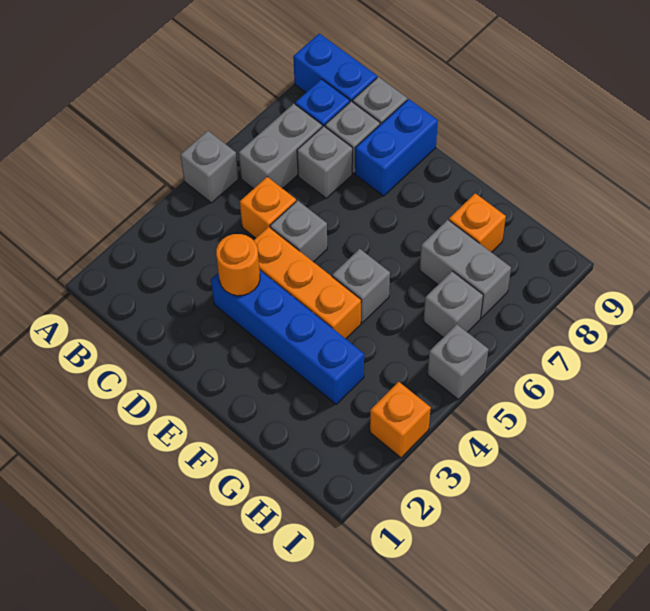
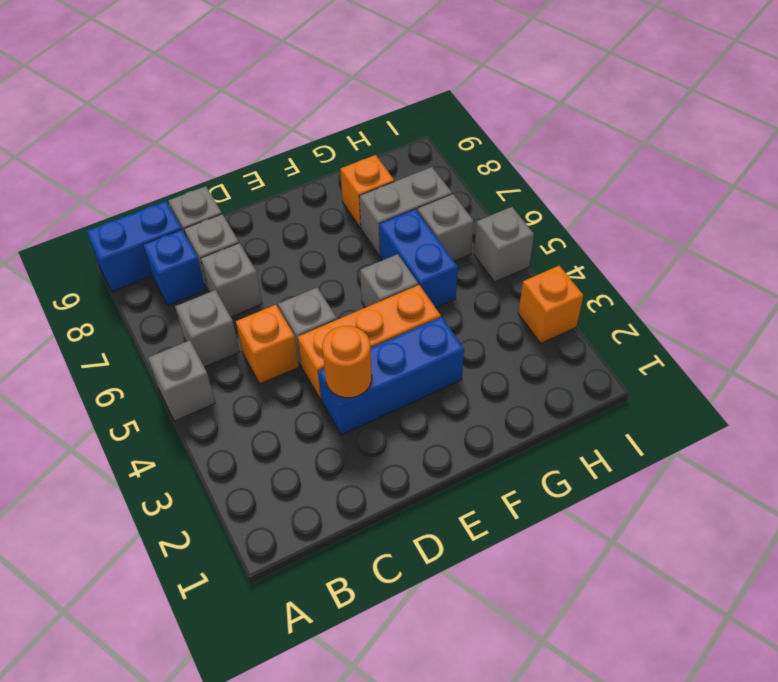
grey brick B6:B7 level 1 -> grey brick B6 level 1
blue brick D3:G3 level 1 -> blue brick D3:F3 level 1
blue brick D8:D9 level 1 -> blue brick G5:G6 level 1

